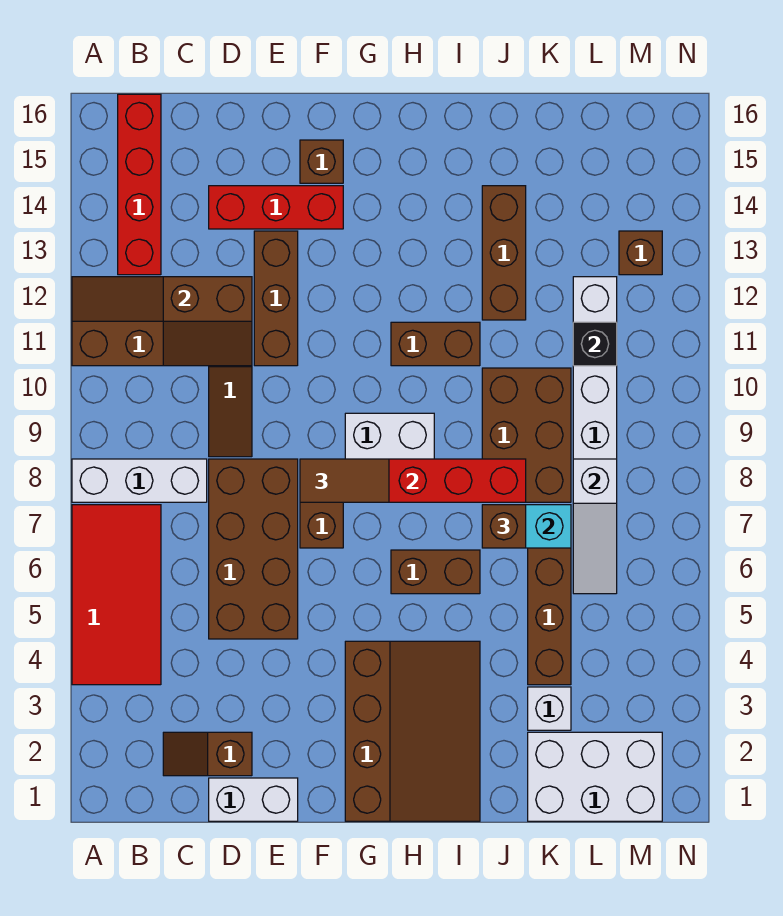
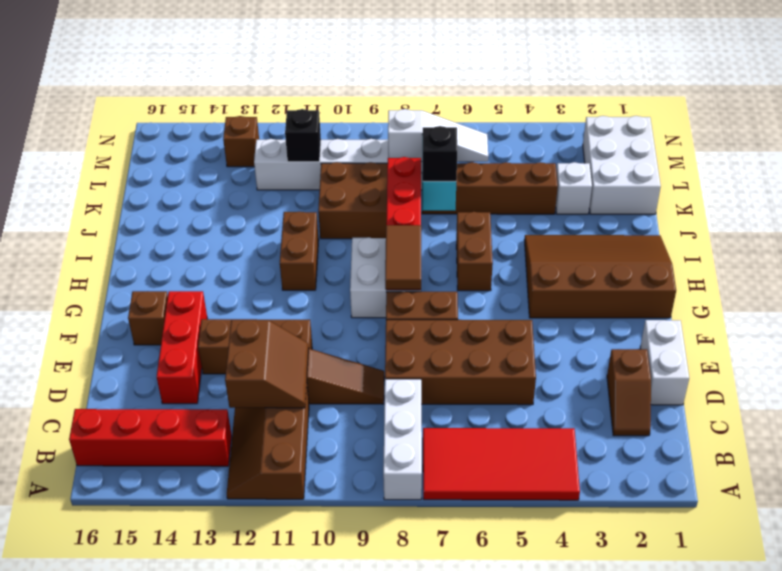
brown brick J7 level 3 -> black brick J7 level 3
brown brick J12:J14 level 1 -> none

